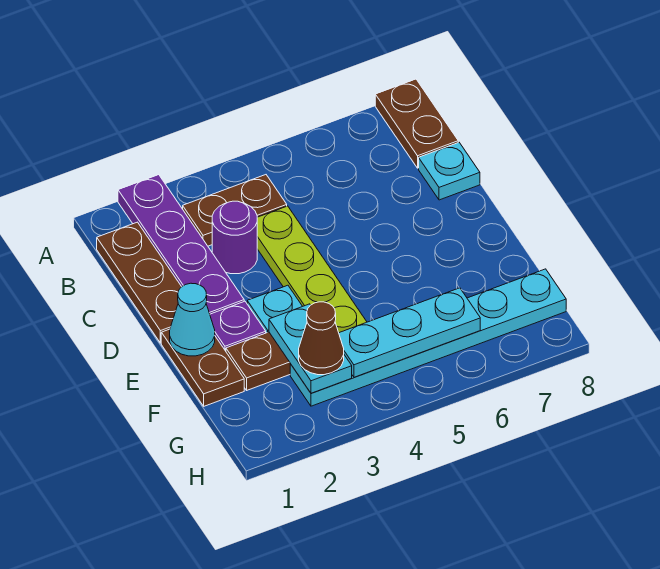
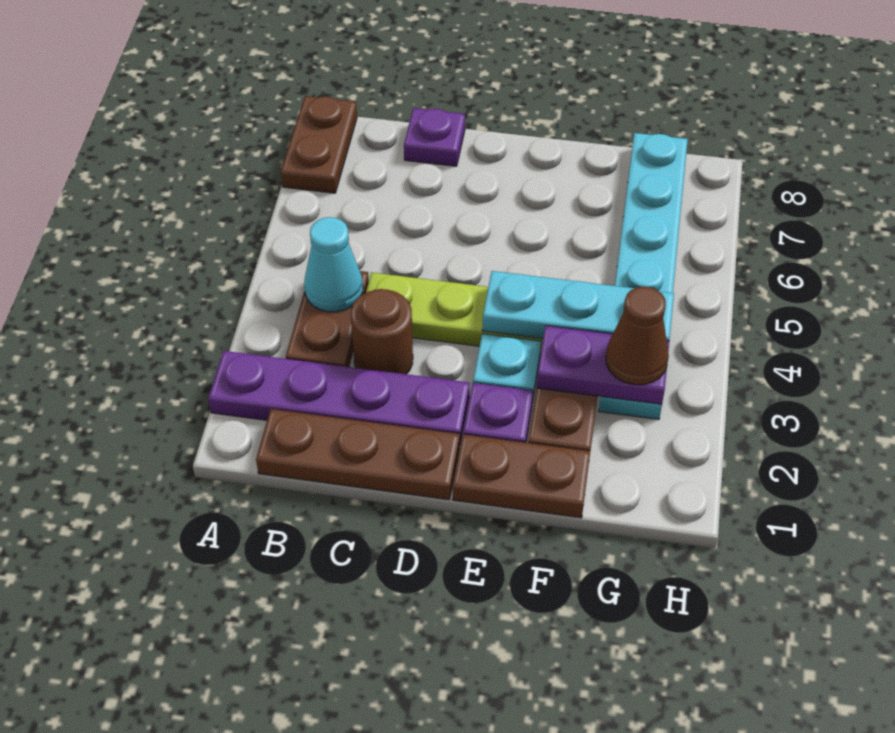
brown plate A8:B8 level 1 -> brown plate A7:A8 level 1
purple round brick C3 level 1 -> brown round brick C3 level 1
cyan plate C8 level 1 -> purple plate C8 level 1
cyan cone E1 level 2 -> cyan cone B4 level 2
cyan plate F3:G3 level 2 -> purple plate F3:G3 level 2
cyan plate G4:G6 level 2 -> cyan plate E4:G4 level 2

